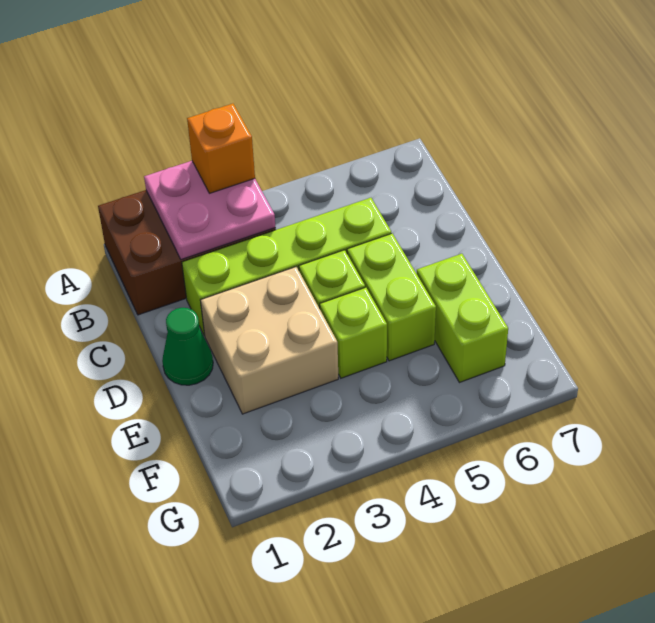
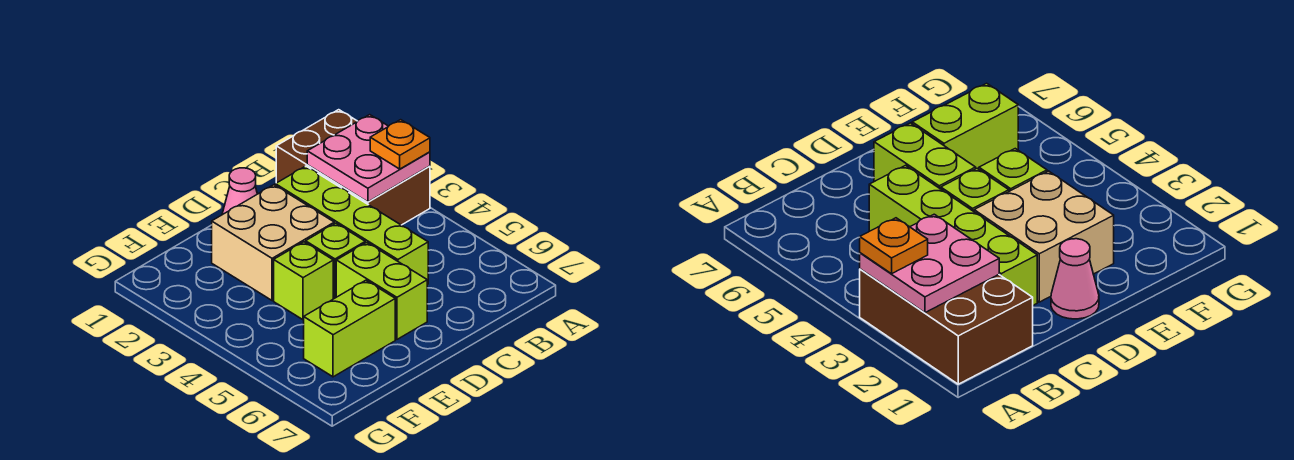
orange brick A3 level 3 -> orange plate A3 level 3
green cone D1 level 1 -> pink cone D1 level 1
lime brick D5:E5 level 1 -> lime brick D5:D6 level 1

